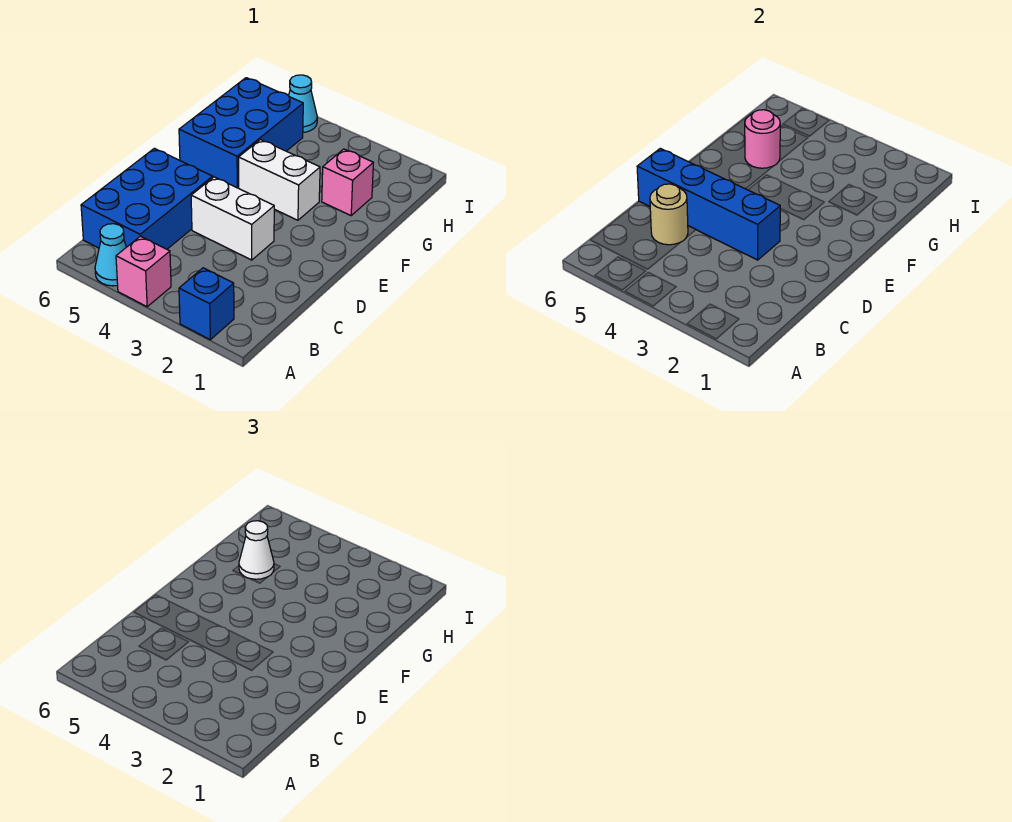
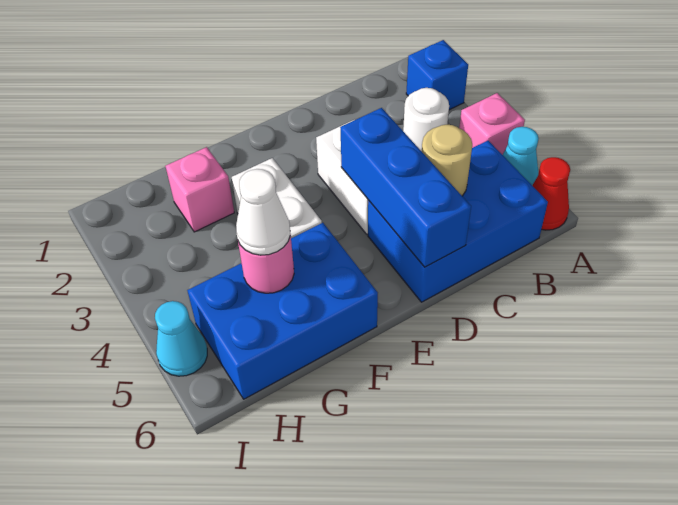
none -> red cone A6 level 1
none -> white round brick B3 level 1
blue brick D3:D6 level 2 -> blue brick D4:D6 level 2

